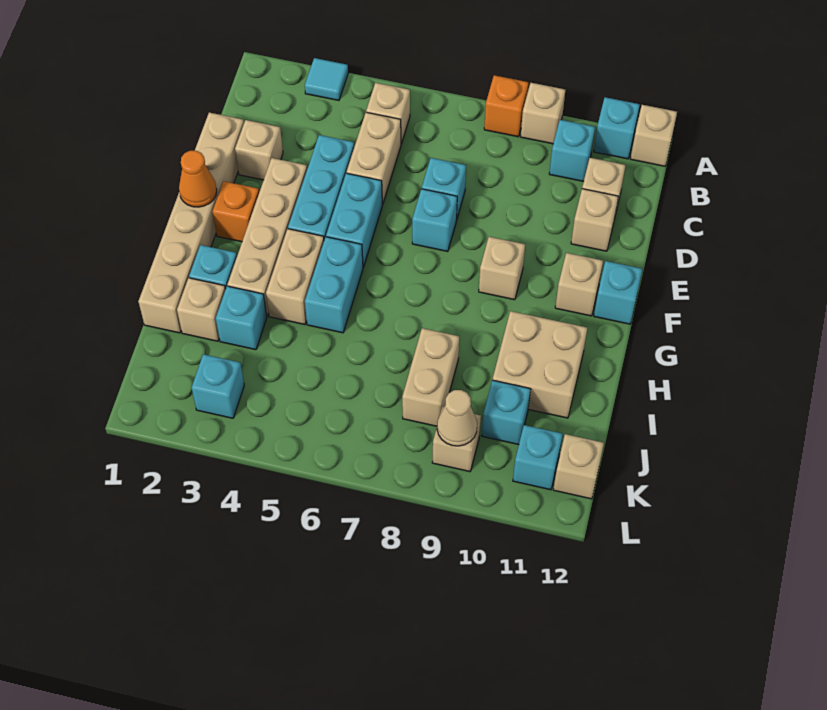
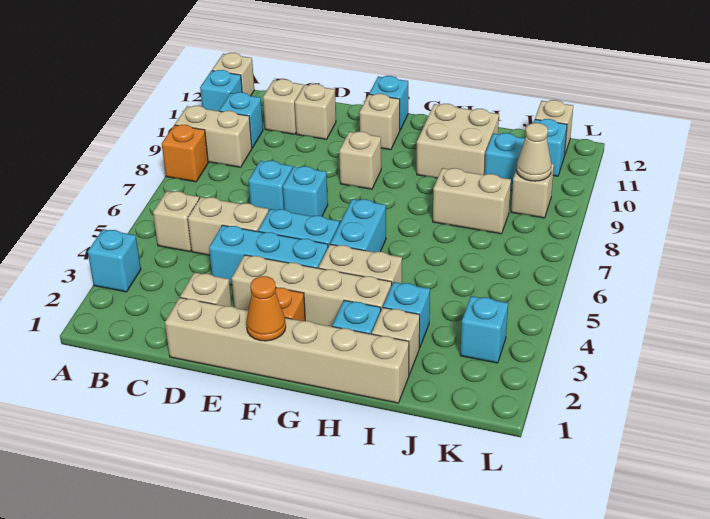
cyan tile A3 level 1 -> cyan brick A3 level 1
tan brick A9 level 1 -> tan brick A9:B9 level 1
cyan brick G5:H5 level 1 -> cyan brick G5:G6 level 1

